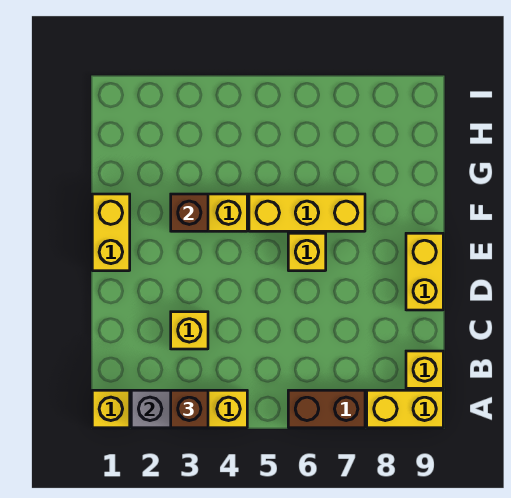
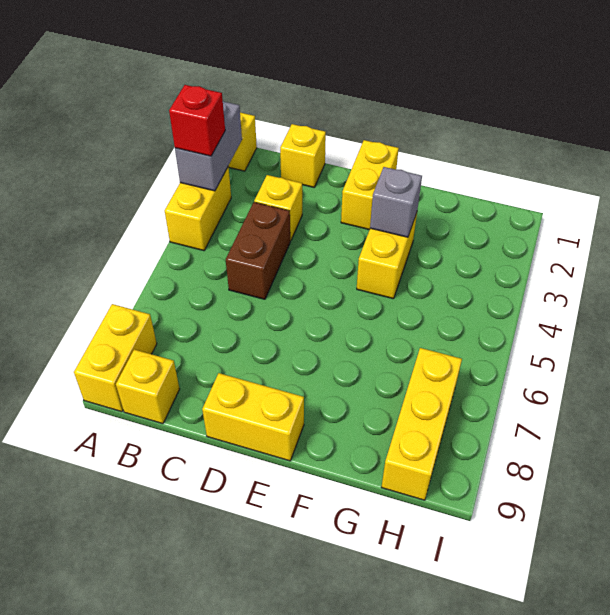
brown brick A3 level 3 -> red brick A3 level 3
brown brick A6:A7 level 1 -> brown brick C4:C5 level 1
yellow brick E1:F1 level 1 -> yellow brick E1:E2 level 1
yellow brick E6 level 1 -> yellow brick C1 level 1
brown brick F3 level 2 -> grey brick F3 level 2
yellow brick F5:F7 level 1 -> yellow brick H7:H9 level 1

